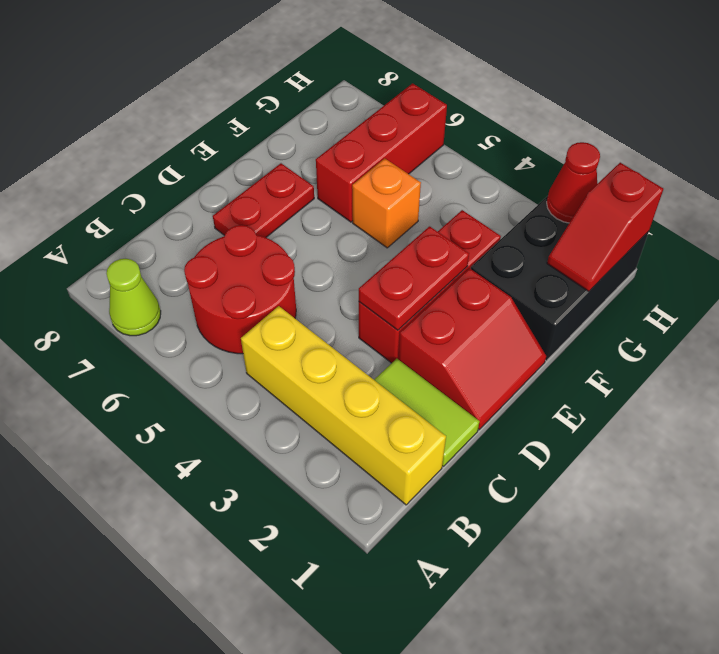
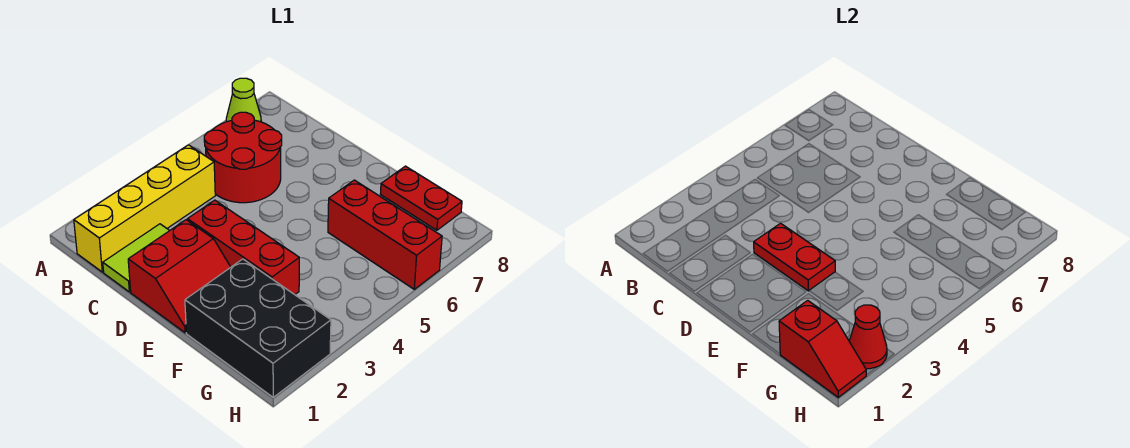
red slope D1:E2 level 1 top 2 -> red slope D1:E2 level 1 top D
red plate D7:E7 level 1 -> red plate F8:G8 level 1
orange brick F5 level 1 -> none
red slope G1:H1 level 2 top H -> red slope G1:H1 level 2 top G

